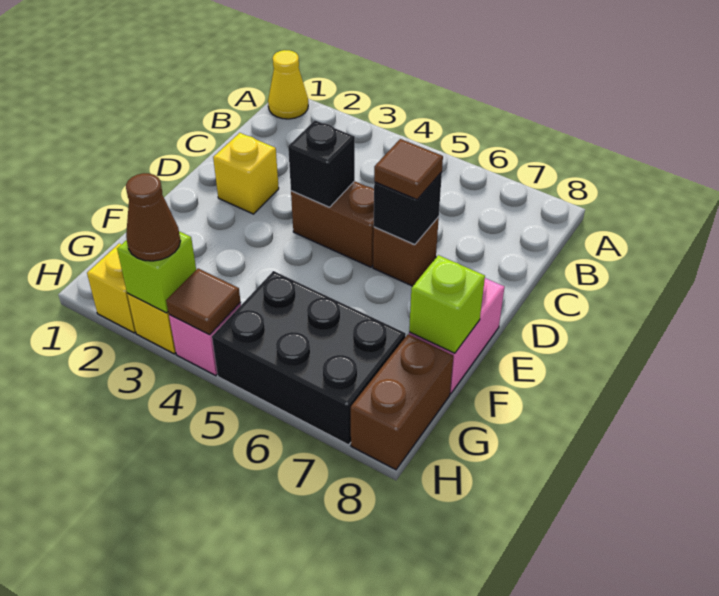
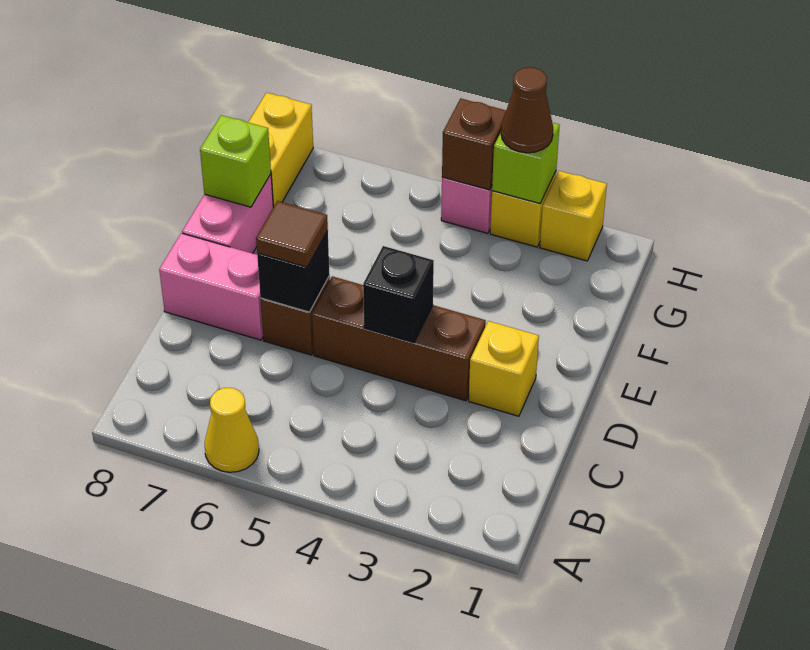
yellow cone A1 level 1 -> yellow cone A6 level 1
brown brick D4:D5 level 1 -> brown brick D3:D5 level 1
none -> pink brick D7:D8 level 1
black brick G5:H7 level 1 -> none
brown brick G8:H8 level 1 -> yellow brick G8:H8 level 1
brown tile H4 level 2 -> brown brick H4 level 2

